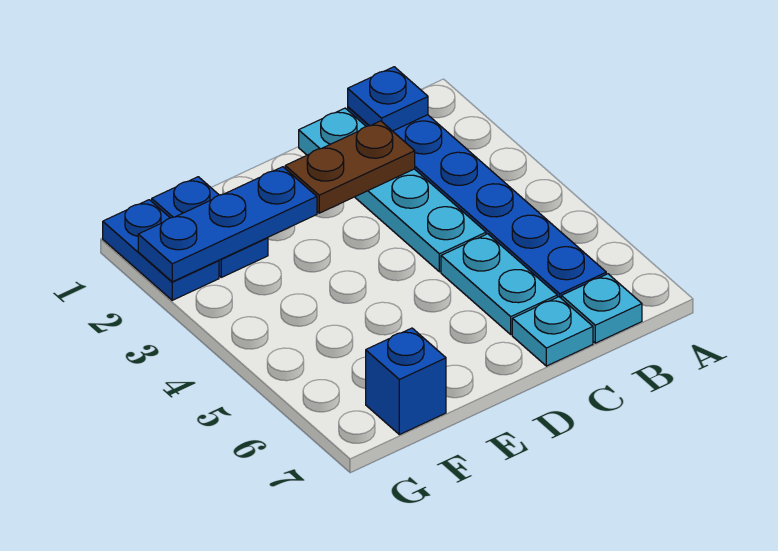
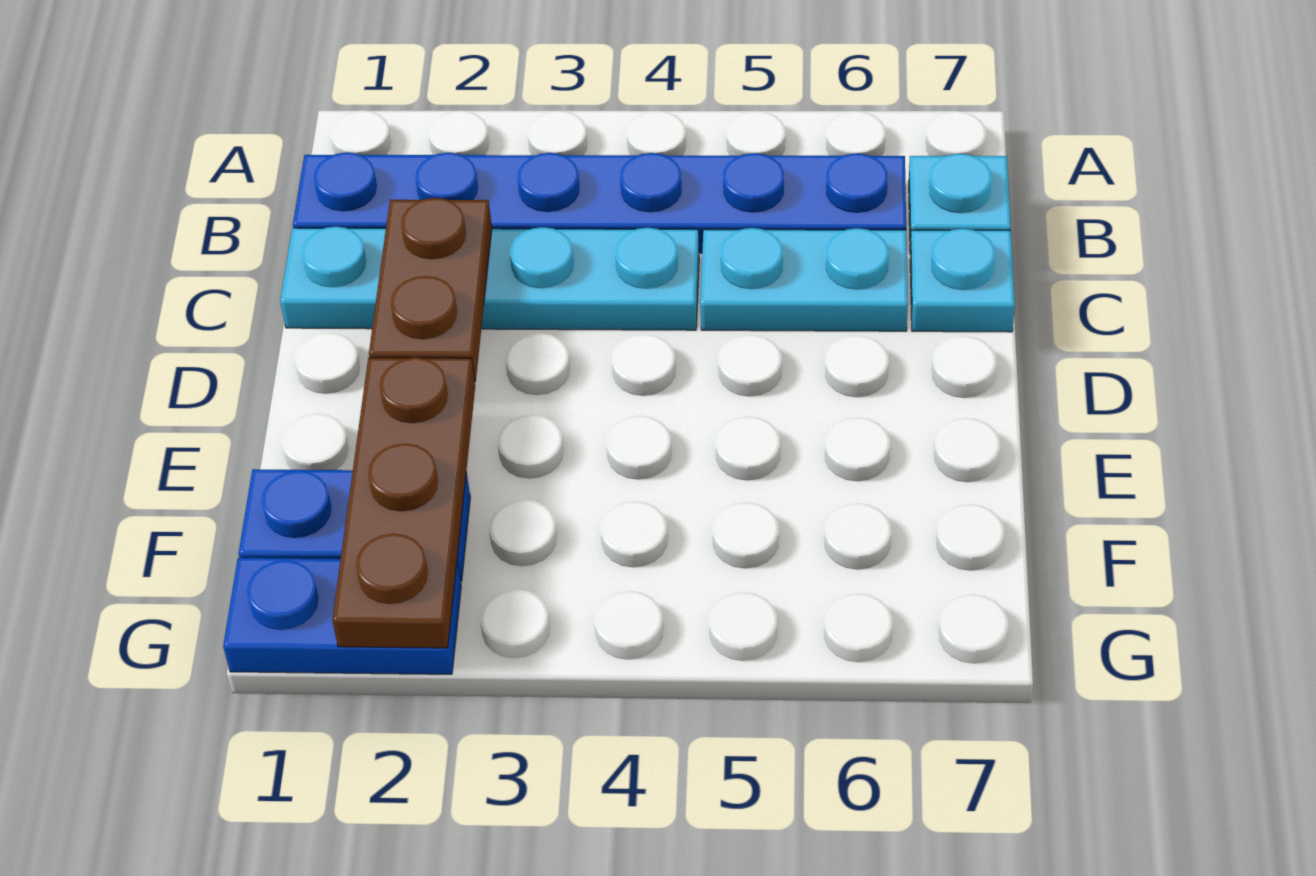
blue plate B1 level 2 -> none
blue plate E2:G2 level 2 -> brown plate E2:G2 level 2
blue brick F7 level 1 -> none

